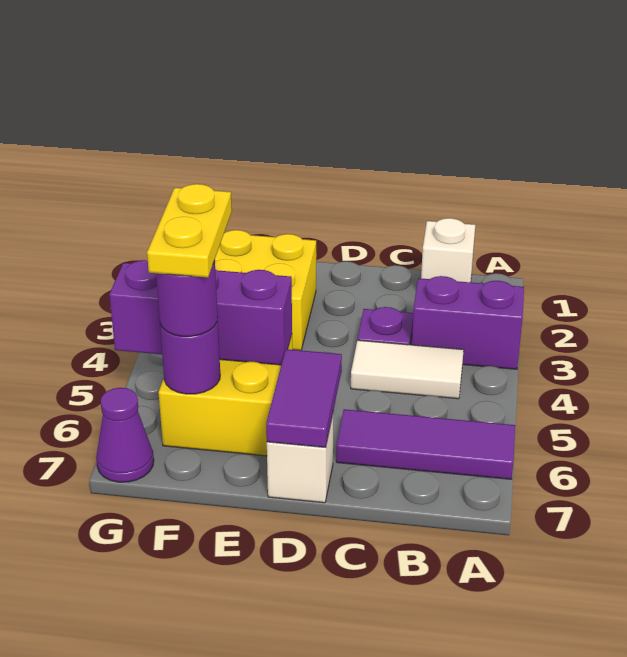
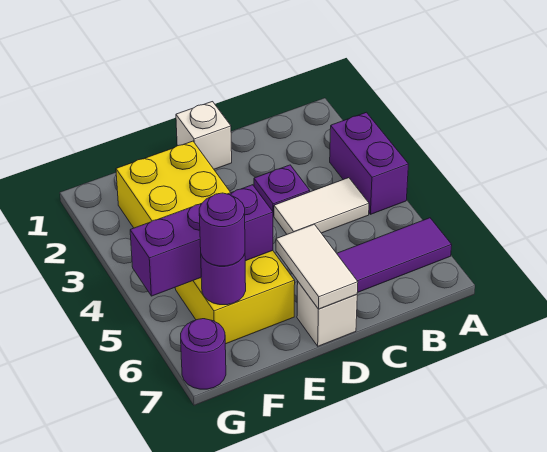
purple brick A3:B3 level 1 -> purple brick A3:A4 level 1
white brick B1 level 1 -> white brick D1 level 1
purple tile D6:D7 level 2 -> white tile D6:D7 level 2
yellow plate F5:F6 level 4 -> none
purple cone G7 level 1 -> purple round brick G7 level 1

